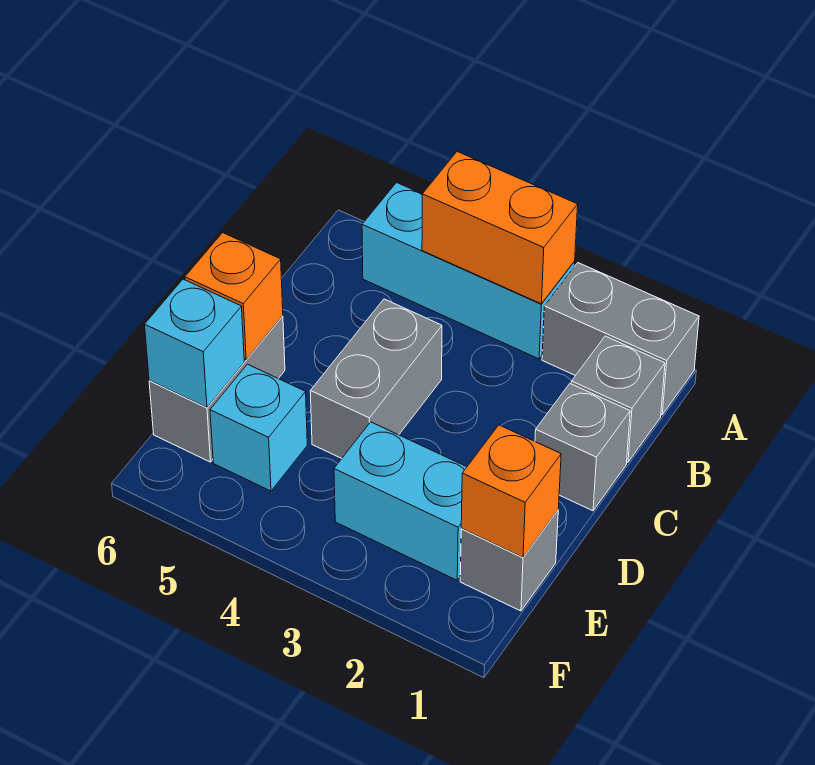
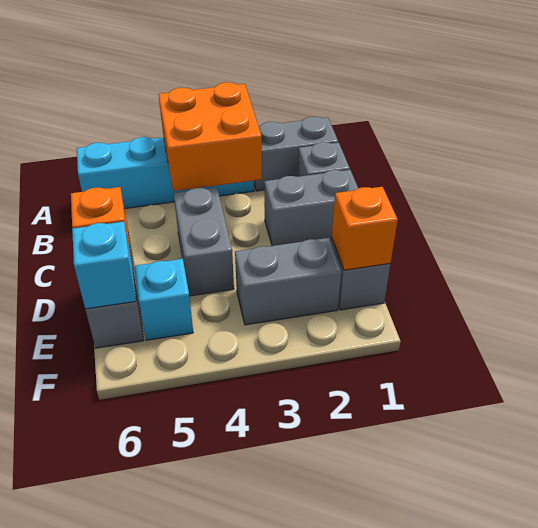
cyan brick A3:A5 level 1 -> cyan brick A3:A6 level 1
orange brick A3:A4 level 2 -> orange brick A3:B4 level 2
grey brick C1 level 1 -> grey brick C1:C2 level 1
cyan brick E2:E3 level 1 -> grey brick E2:E3 level 1

